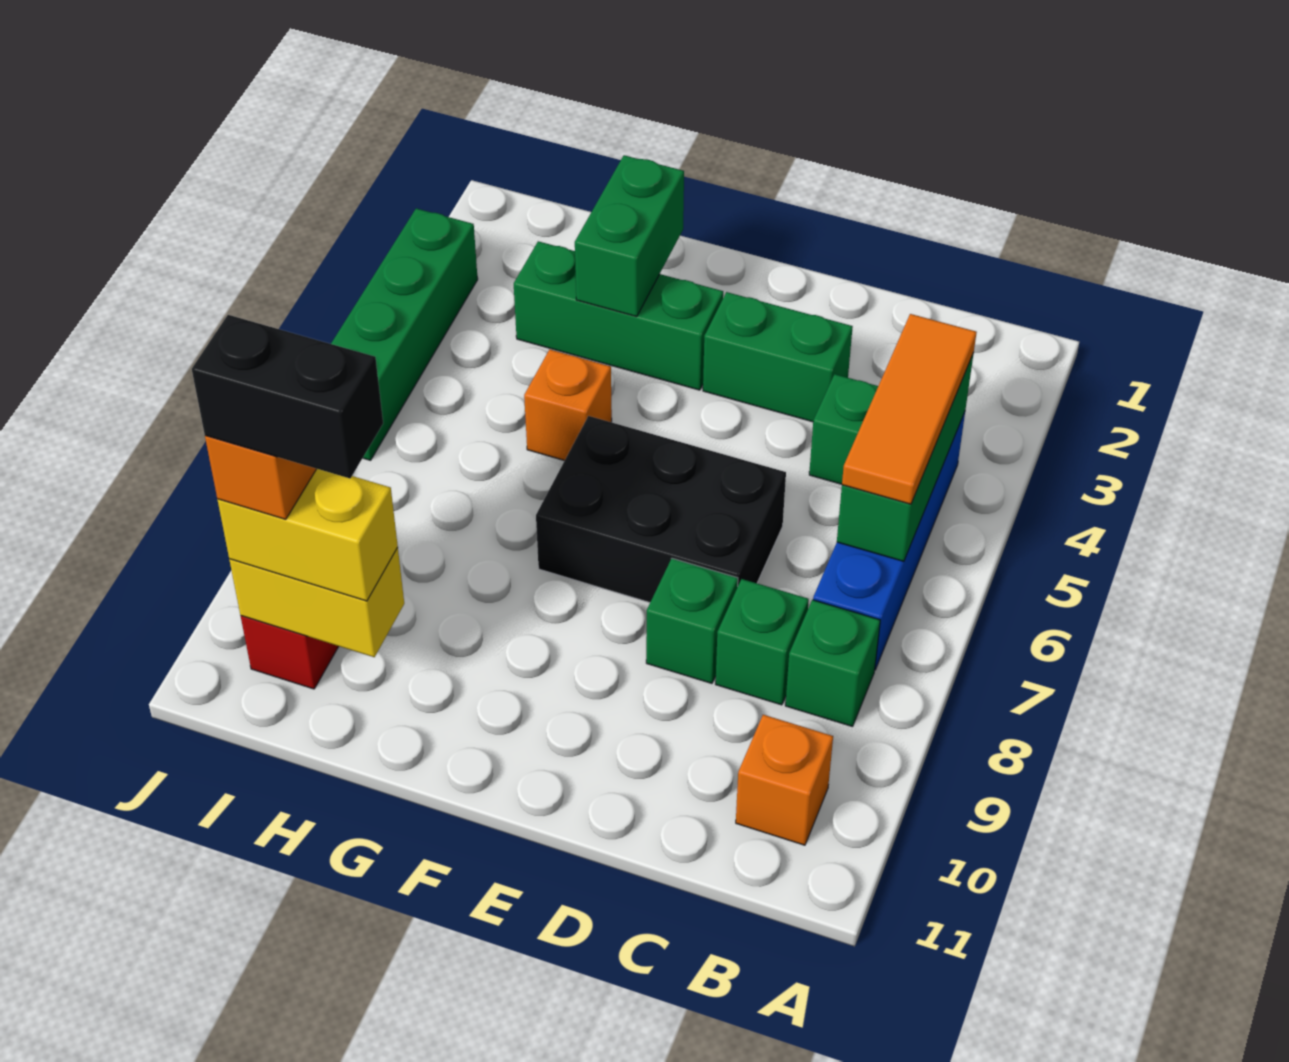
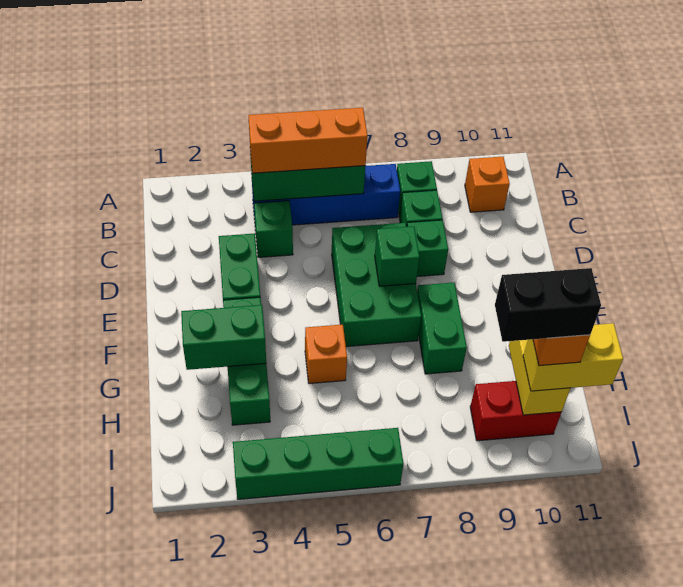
orange tile B4:B6 level 3 -> orange brick B4:B6 level 3
black brick D6:F7 level 1 -> green brick D6:F7 level 1
none -> green brick E7 level 2
none -> green brick F8:G8 level 1
yellow brick H10:I10 level 3 -> yellow brick I10:I11 level 3
black brick H10:I10 level 5 -> black brick I9:I10 level 5

